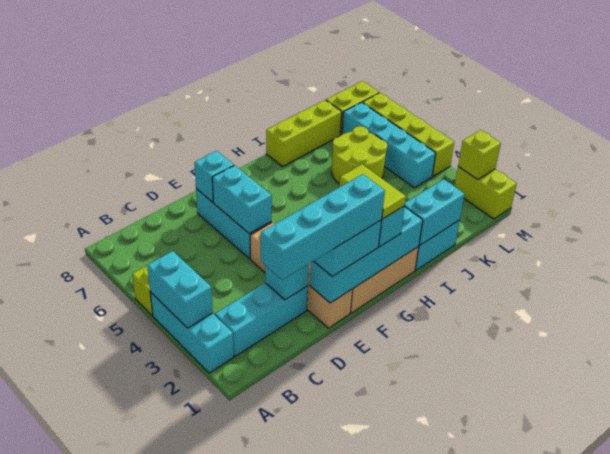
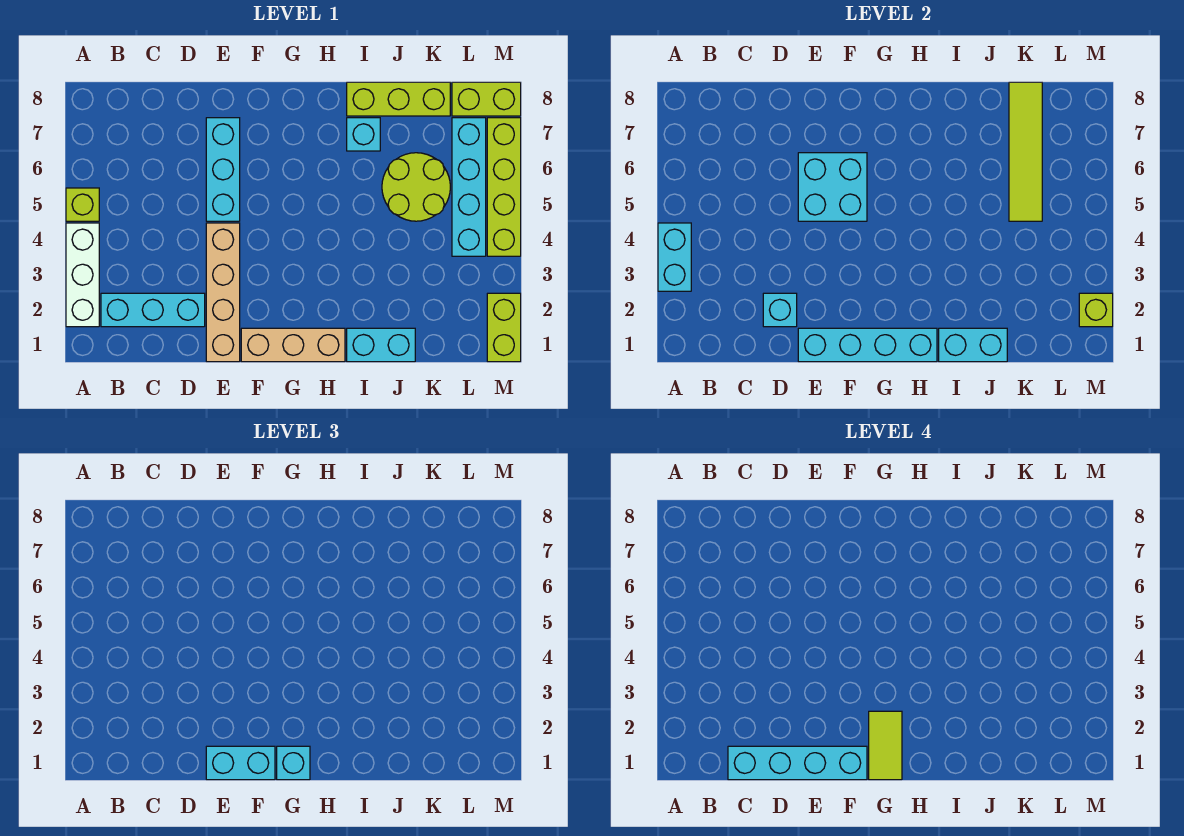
cyan brick A2:A4 level 1 -> white brick A2:A4 level 1
cyan brick E5:E6 level 2 -> cyan brick E5:F6 level 2
cyan brick E7 level 2 -> cyan brick I7 level 1
none -> lime tile K5:K8 level 2

